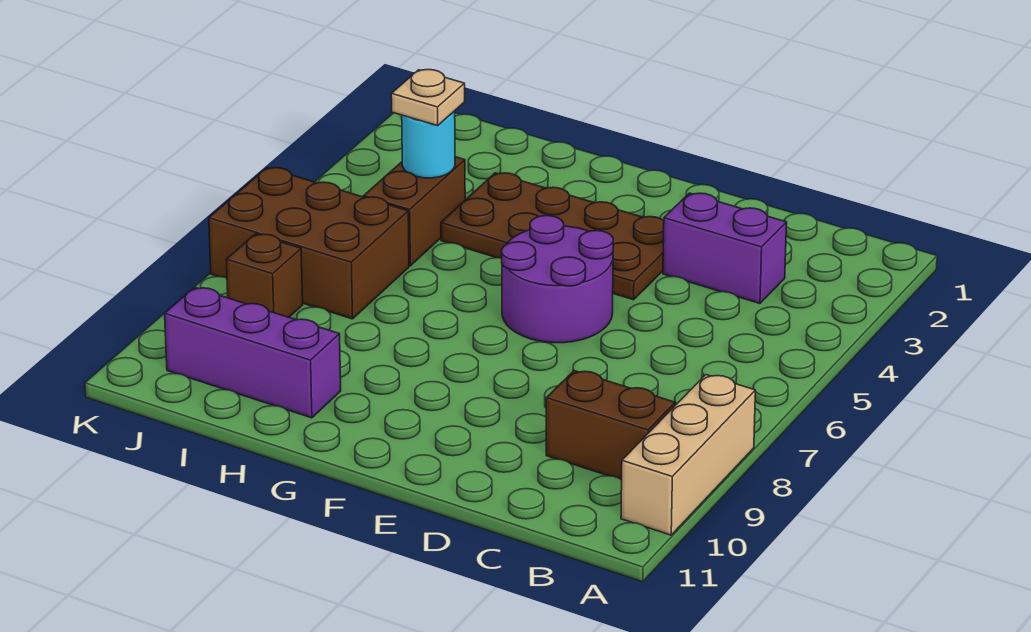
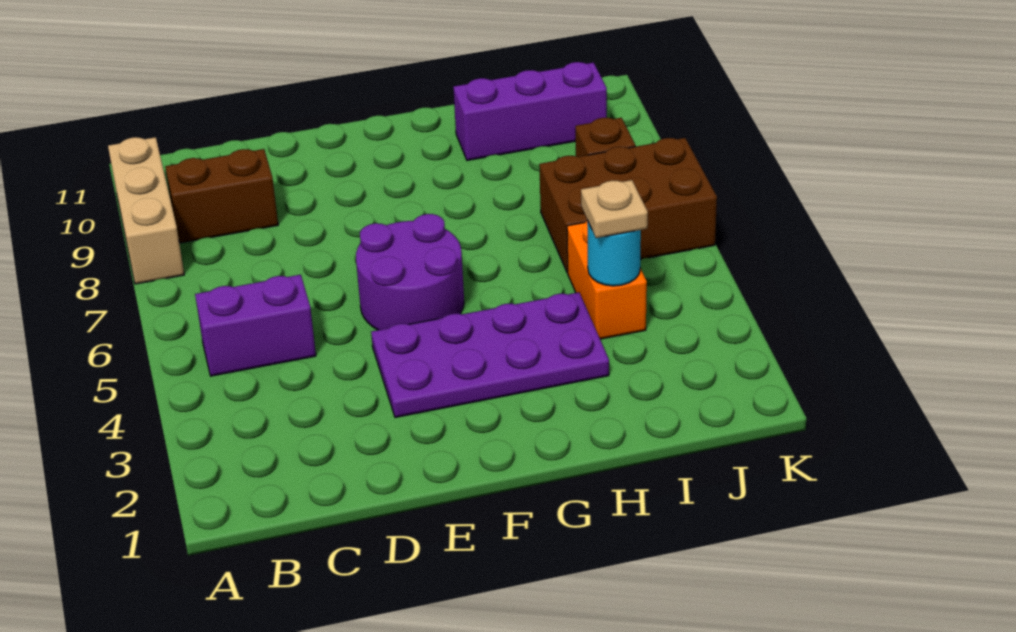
purple brick C3:D3 level 1 -> purple brick B5:C5 level 1
brown plate E3:H4 level 1 -> purple plate E3:H4 level 1
brown brick I4:I5 level 1 -> orange brick I4:I5 level 1

